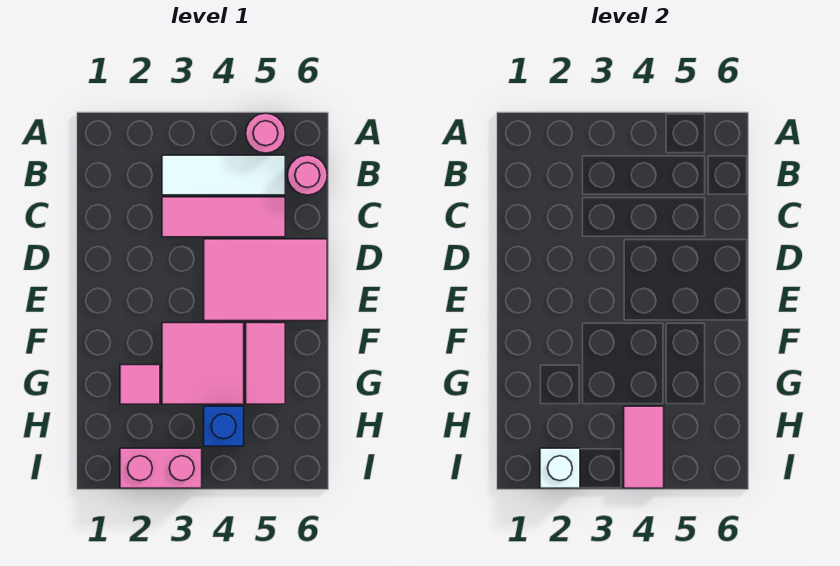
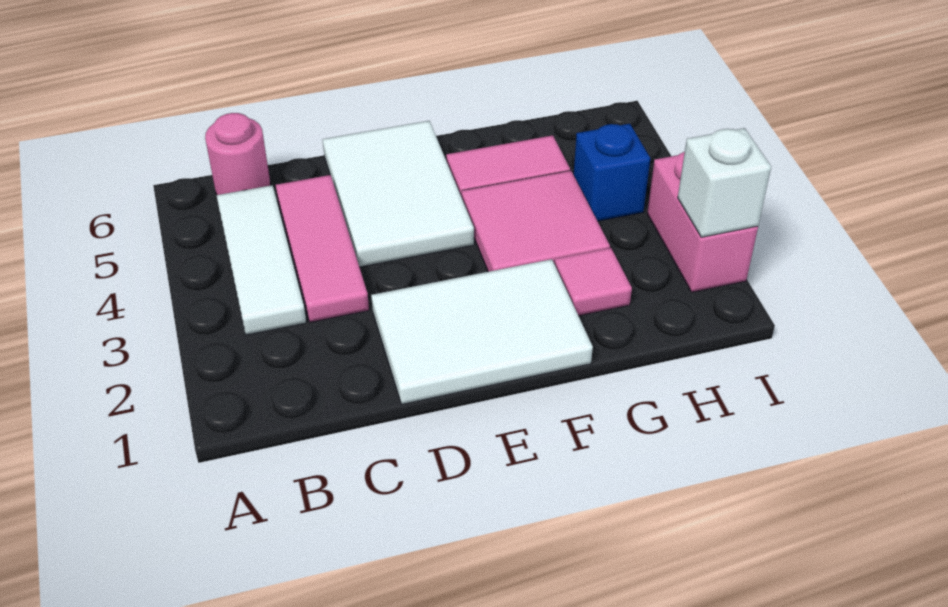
pink round brick A5 level 1 -> none
none -> white tile D1:F2 level 1
pink tile D4:E6 level 1 -> white tile D4:E6 level 1
pink tile H4:I4 level 2 -> none

